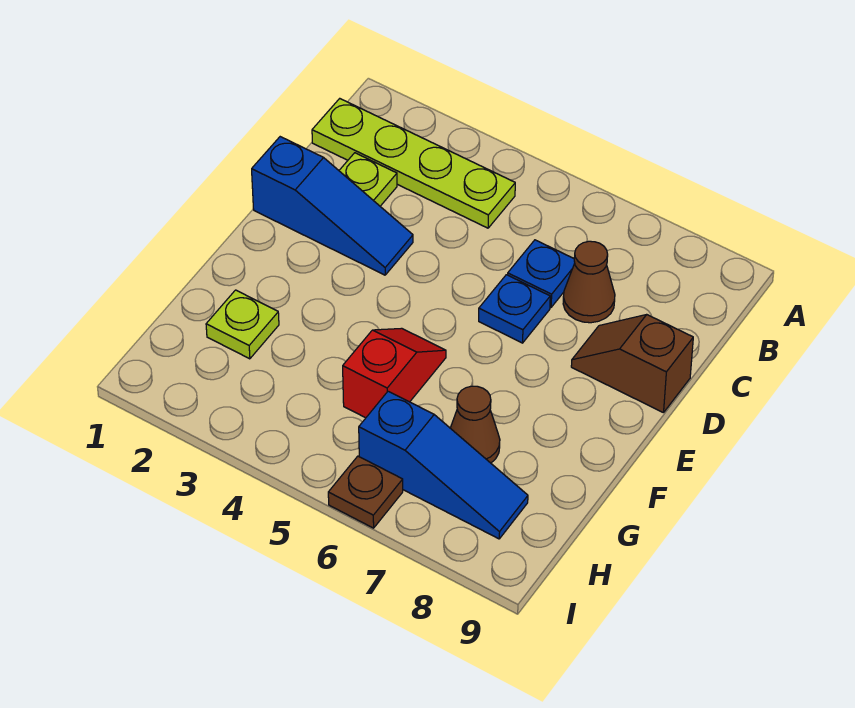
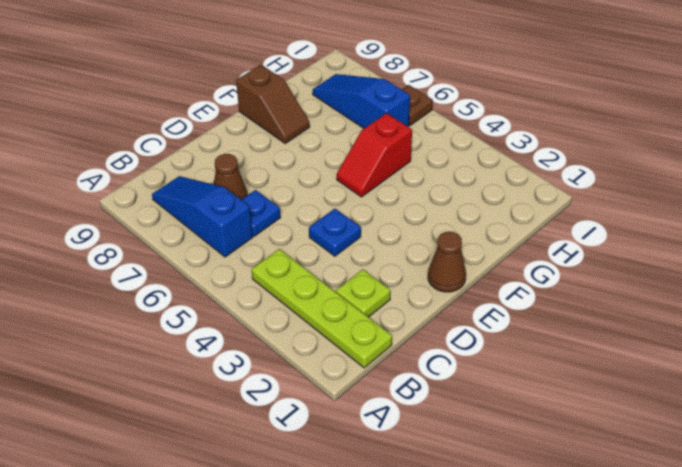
blue slope D1:D3 level 1 top 1 -> blue slope B6:B8 level 1 top 6
blue plate D6 level 1 -> blue plate D4 level 1
brown slope D8:D9 level 1 top 9 -> brown slope F8:F9 level 1 top 9
lime plate G2 level 1 -> none
brown cone G7 level 1 -> brown cone E1 level 1

